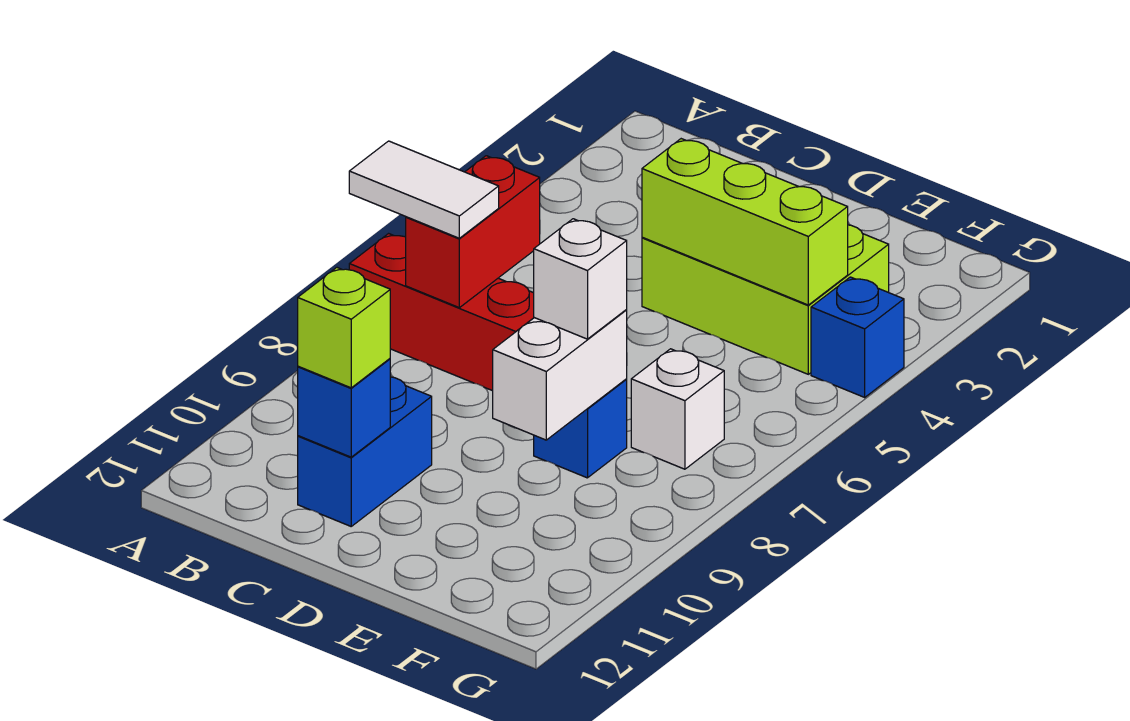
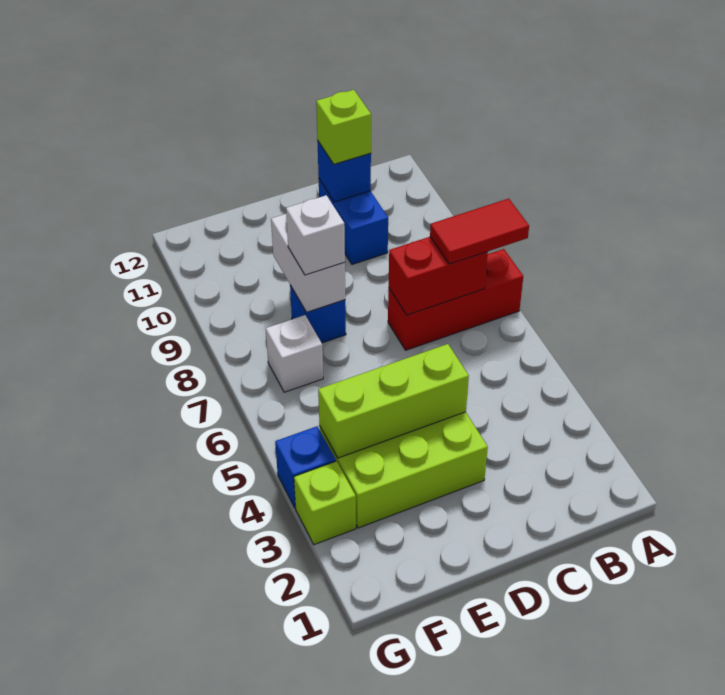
white tile A7:B7 level 3 -> red tile A7:B7 level 3
red brick B6:B7 level 2 -> red brick B7:C7 level 2
none -> lime brick G3 level 1

